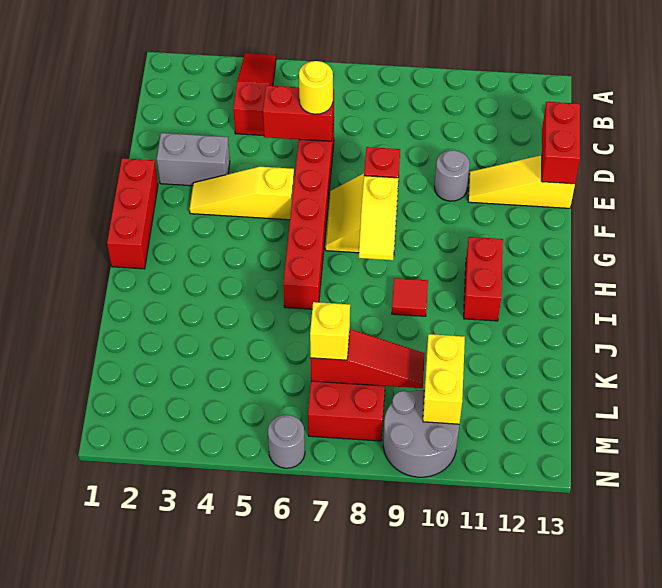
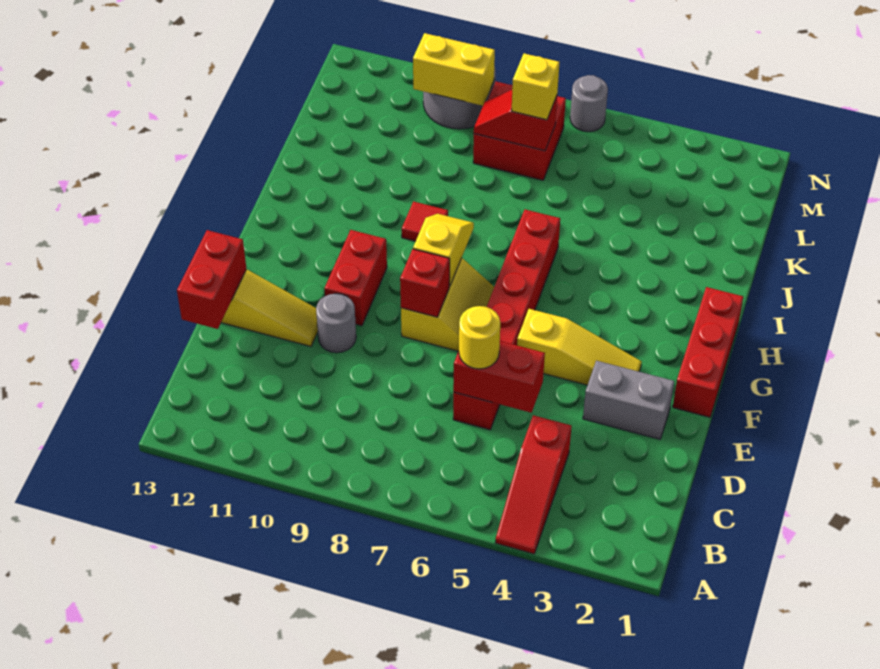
red brick H11:I11 level 1 -> red brick F10:G10 level 1
red slope L7:L9 level 2 top 7 -> red slope L7:L8 level 2 top 7
yellow brick L10:M10 level 2 -> yellow brick M9:M10 level 2

